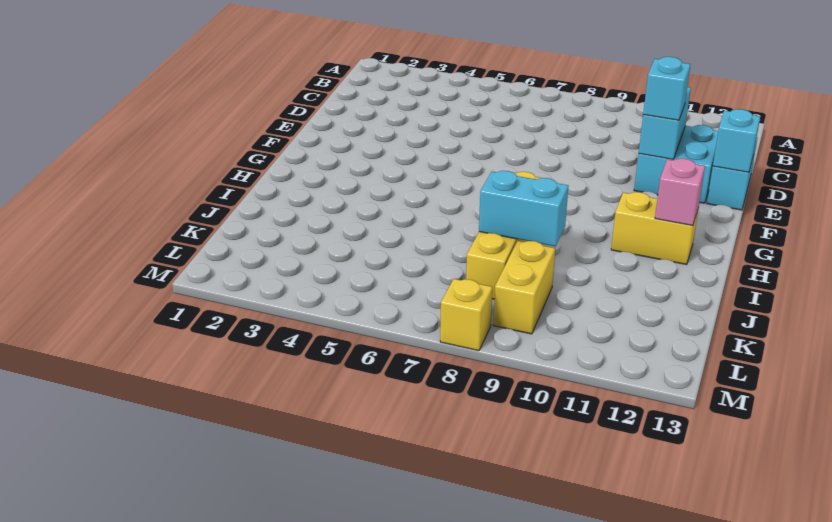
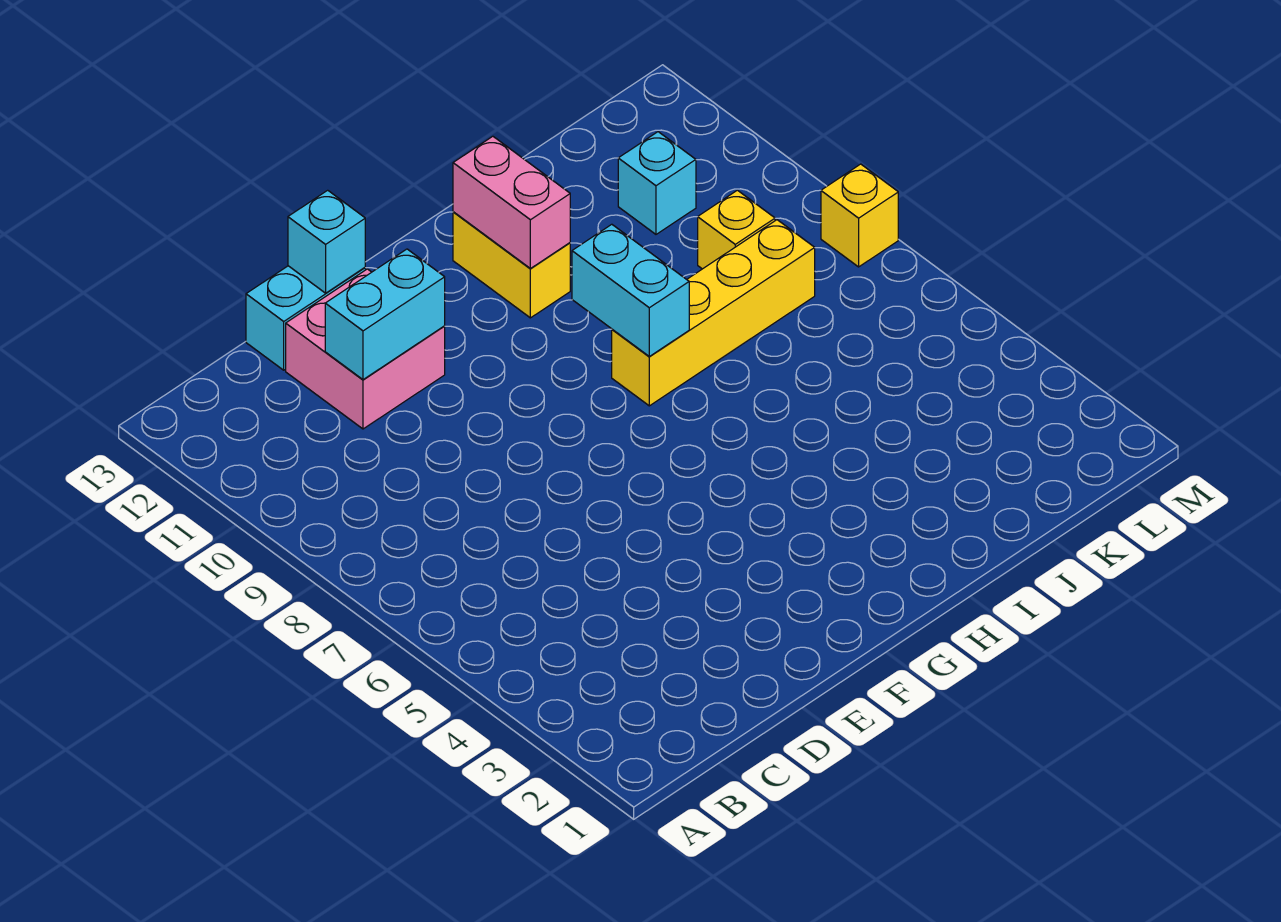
cyan brick D11:E12 level 1 -> pink brick D11:E12 level 1
cyan brick E11 level 3 -> cyan brick K11 level 1
pink brick H12 level 2 -> pink brick H11:H12 level 2
cyan brick J8:J9 level 2 -> cyan brick H8:H9 level 2
yellow brick K9:L9 level 1 -> yellow brick K9 level 1

